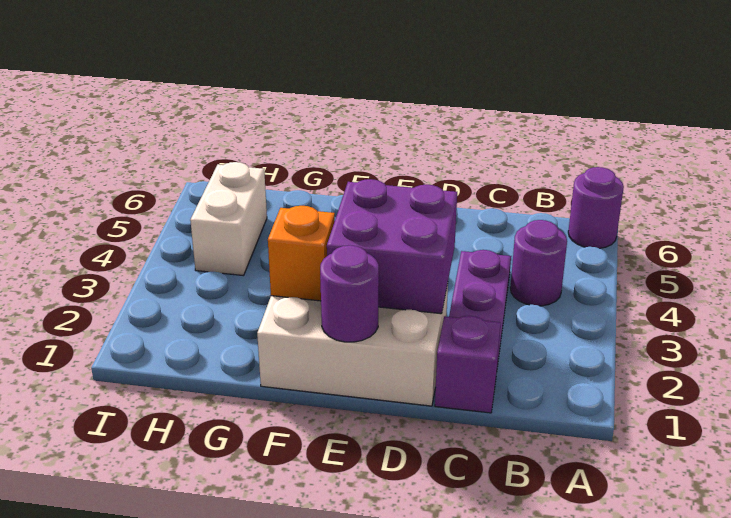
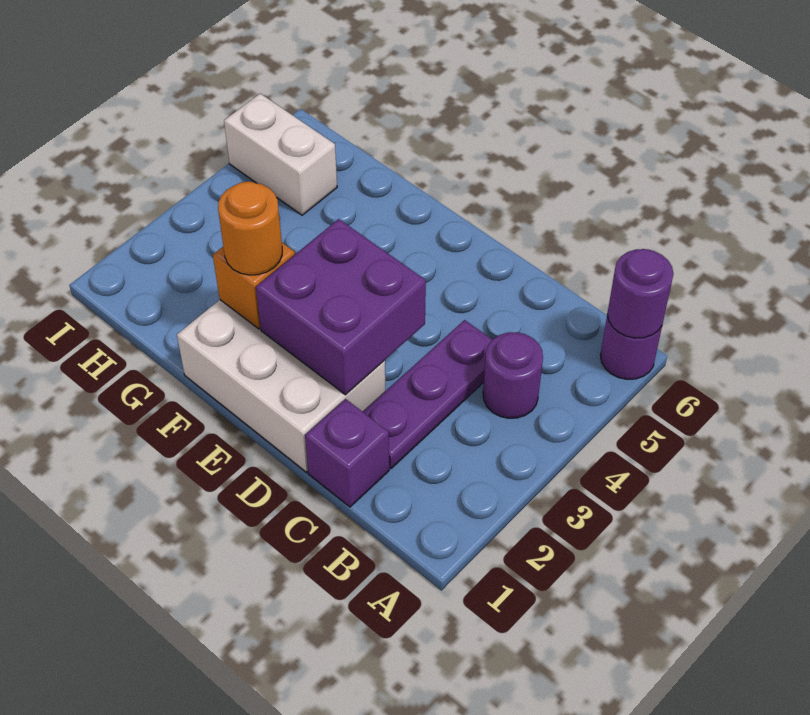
purple round brick E1 level 2 -> purple round brick A6 level 2
none -> orange round brick F2 level 3
white brick H4:H5 level 1 -> white brick H5:I5 level 1

